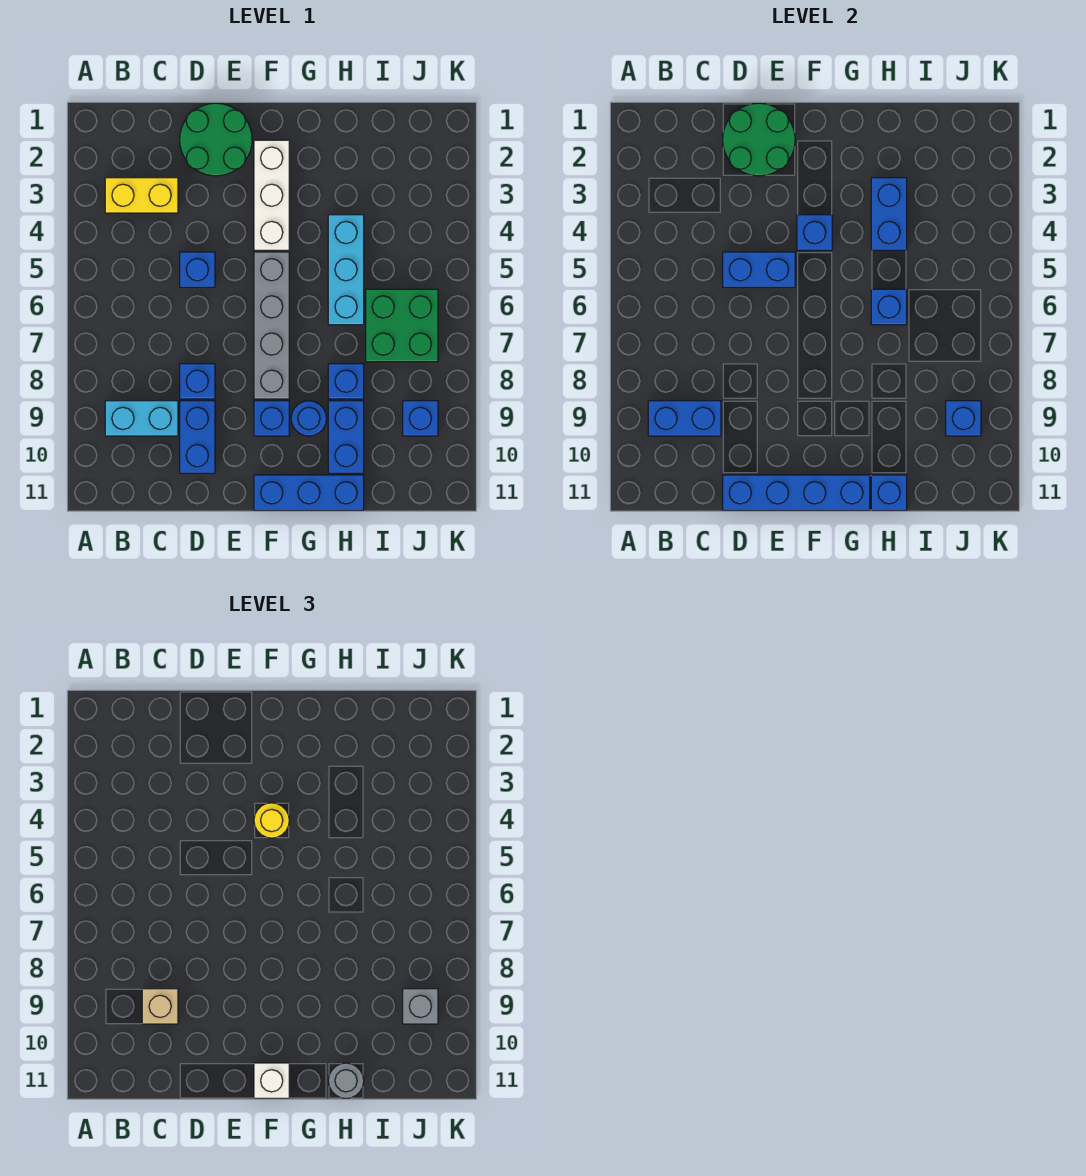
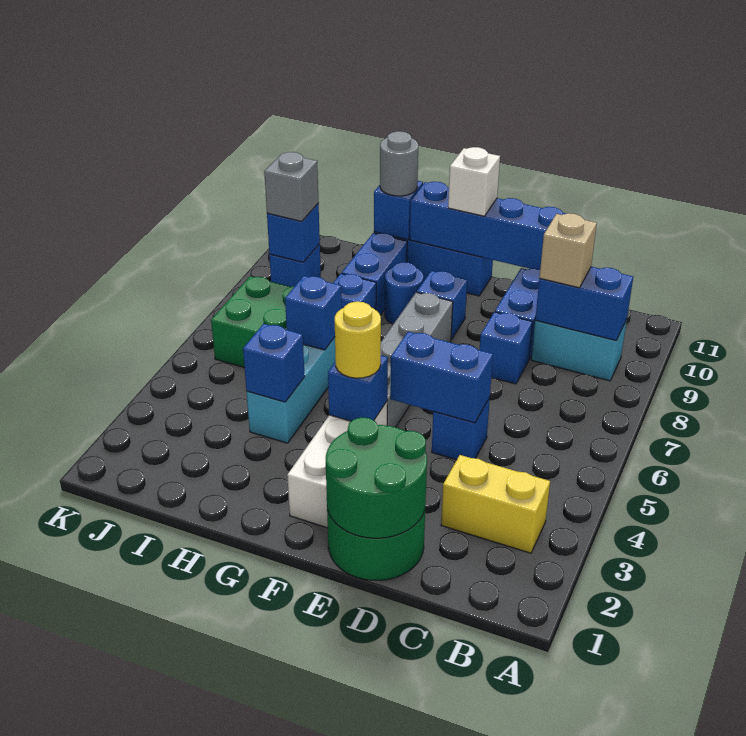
blue brick H3:H4 level 2 -> blue brick H4 level 2

